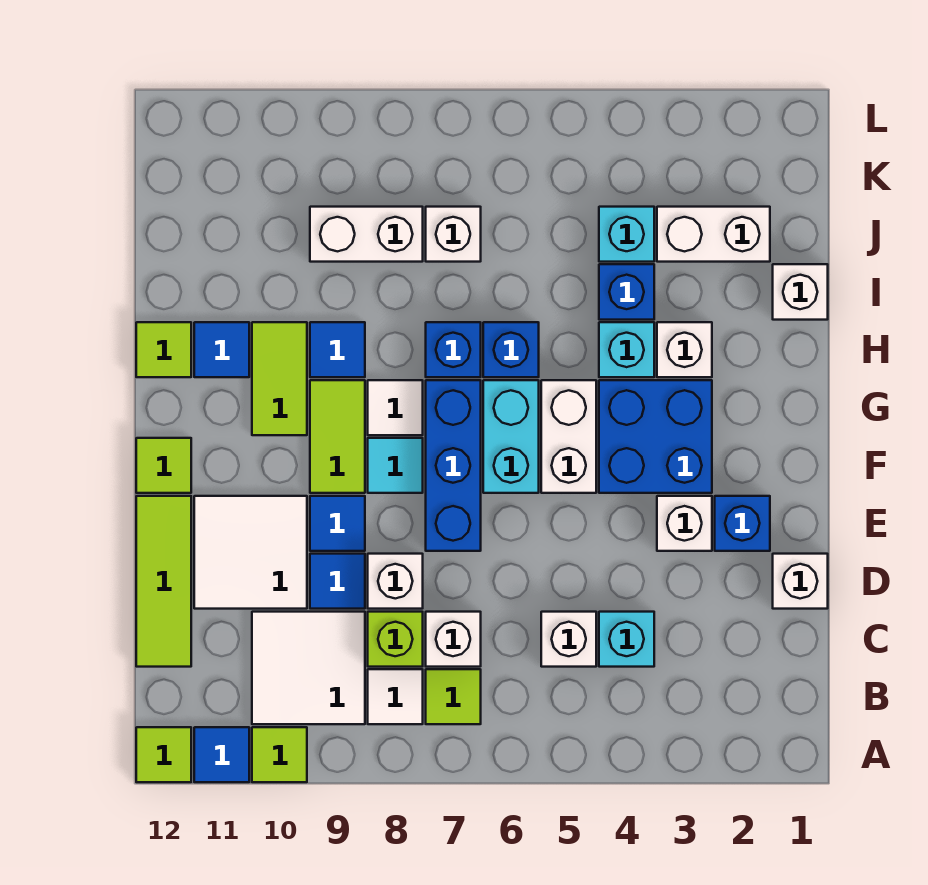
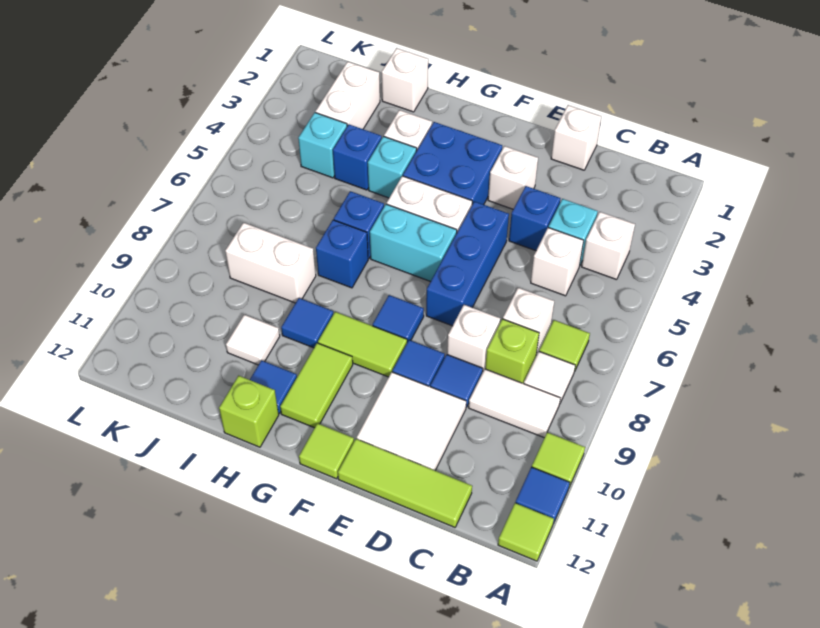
white tile B9:C10 level 1 -> white tile B9:C9 level 1
blue brick E2 level 1 -> blue brick D4 level 1
blue brick E7:G7 level 1 -> blue brick E5:E7 level 1
cyan tile F8 level 1 -> blue tile F8 level 1
white tile G8 level 1 -> white tile I10 level 1
lime tile G10:H10 level 1 -> lime tile G10:G11 level 1
lime tile H12 level 1 -> lime brick H12 level 1
white brick J7 level 1 -> white brick B4 level 1
white brick J8:J9 level 1 -> white brick I8:J8 level 1

